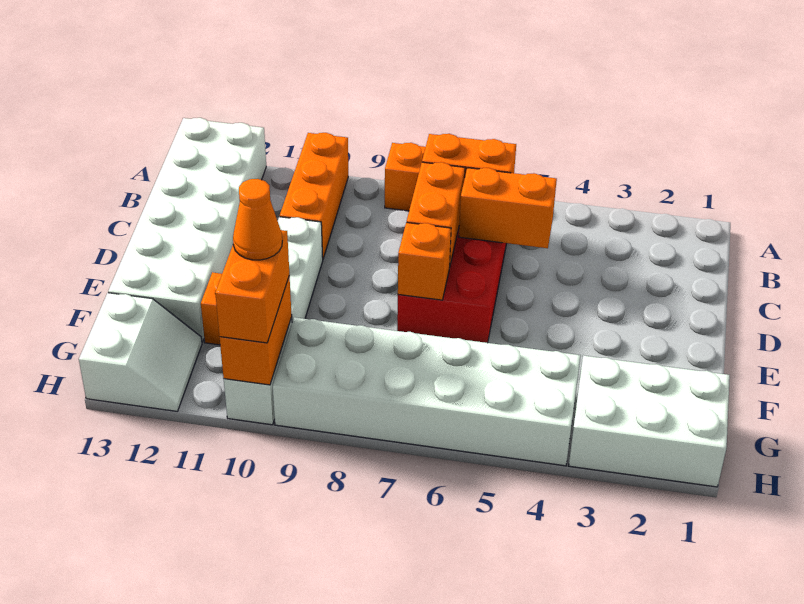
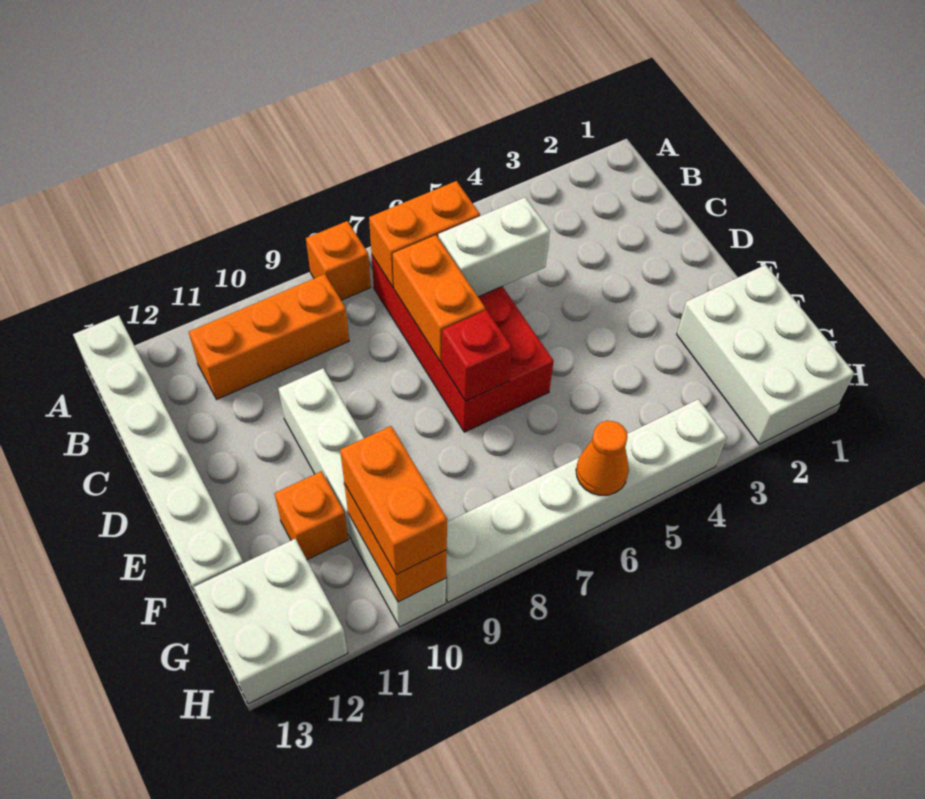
orange brick A10:C10 level 1 -> orange brick B9:B11 level 1
white brick A12:F13 level 1 -> white brick A13:F13 level 1
orange brick C5:C6 level 2 -> white brick C5:C6 level 2
orange brick E7 level 2 -> red brick E7 level 2
white brick G1:H3 level 1 -> white brick F1:H2 level 1
white brick G4:H9 level 1 -> white brick H4:H9 level 1
orange cone G10 level 4 -> orange cone H6 level 2
white slope G12:H13 level 1 top 13 -> white brick G12:H13 level 1

